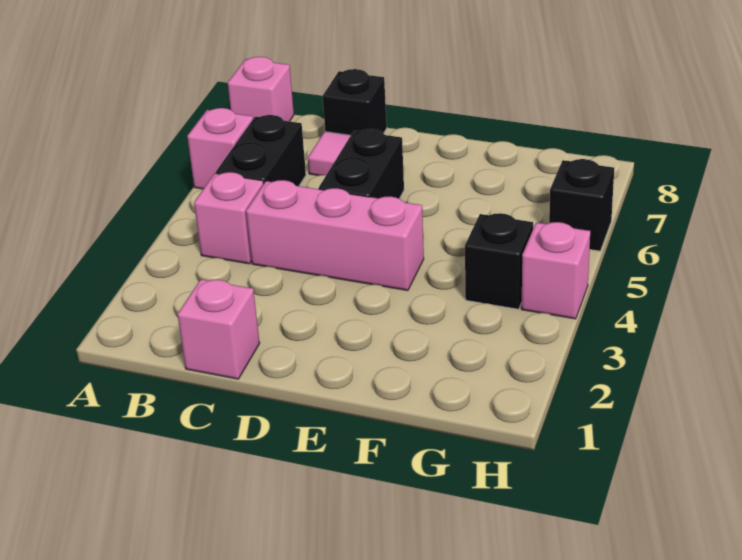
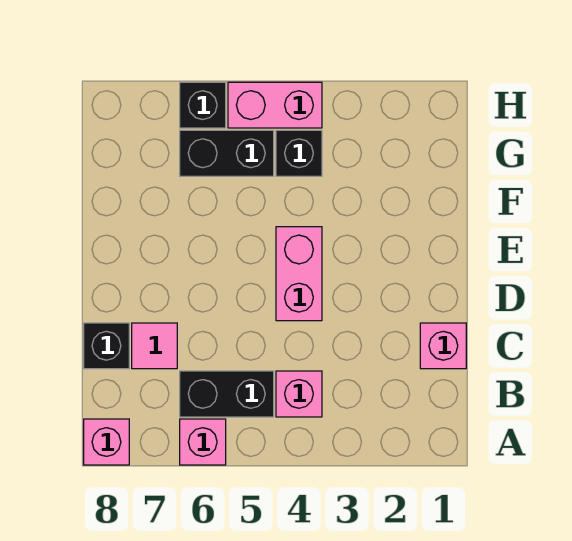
pink brick C4:E4 level 1 -> pink brick D4:E4 level 1
black brick D5:D6 level 1 -> black brick G5:G6 level 1
pink brick H4 level 1 -> pink brick H4:H5 level 1

